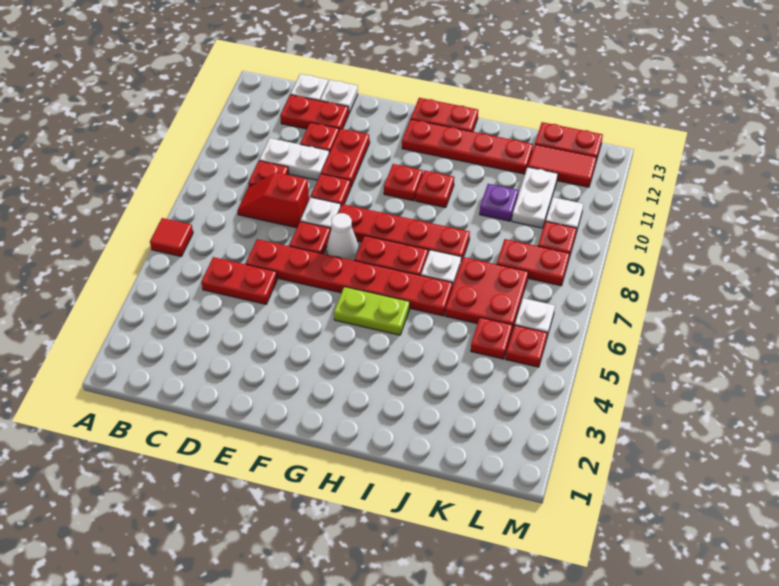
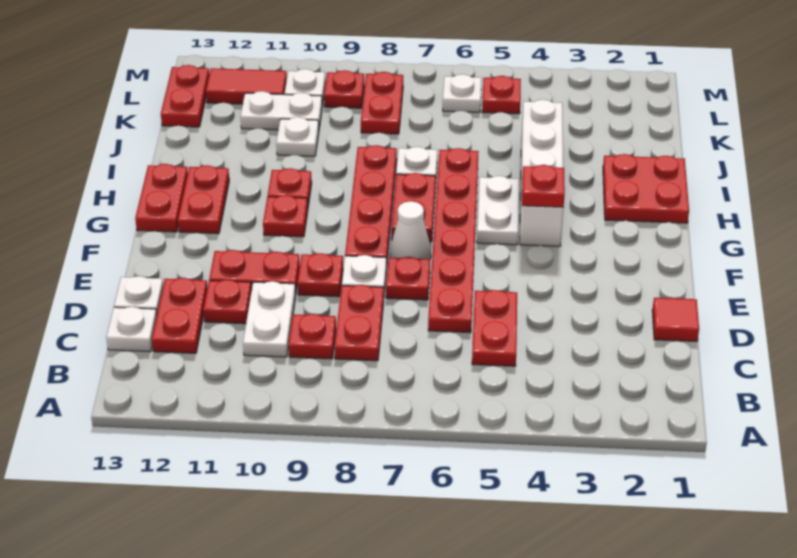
red tile A6 level 1 -> red tile D1 level 1
red slope C8:D8 level 1 top D -> red plate C8:D8 level 1
none -> white brick G4:J4 level 1
lime plate G5:H5 level 1 -> white plate G5:H5 level 1
red plate G12:J12 level 1 -> red plate G12:H12 level 1
red plate J6:K7 level 1 -> red plate H1:I2 level 1
purple plate J10 level 1 -> white plate J10 level 1
red plate K5 level 1 -> red plate G4 level 2
red tile K12:L12 level 1 -> red tile L11:L12 level 1

